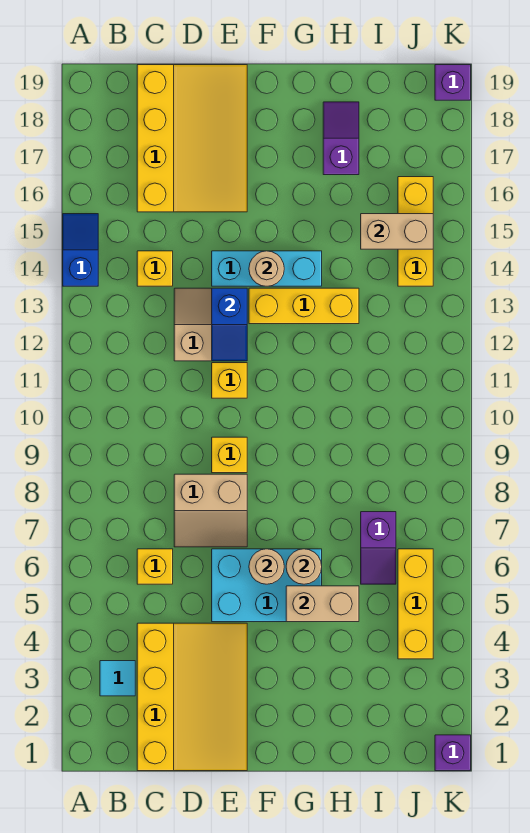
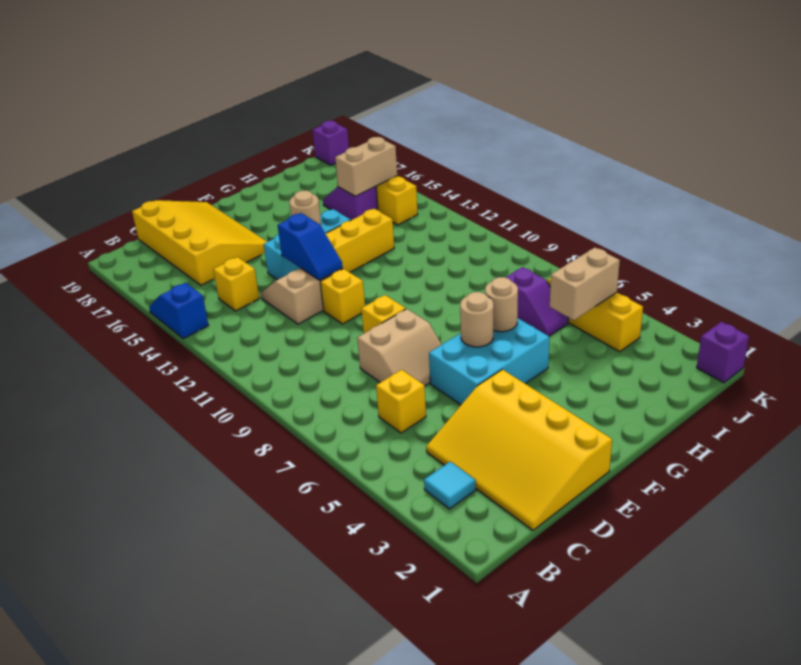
yellow slope C1:E4 level 1 top C -> yellow slope C1:E4 level 1 top E
tan brick G5:H5 level 2 -> tan brick I5:J5 level 2
purple slope H17:H18 level 1 top 17 -> purple slope I15:I16 level 1 top 15

